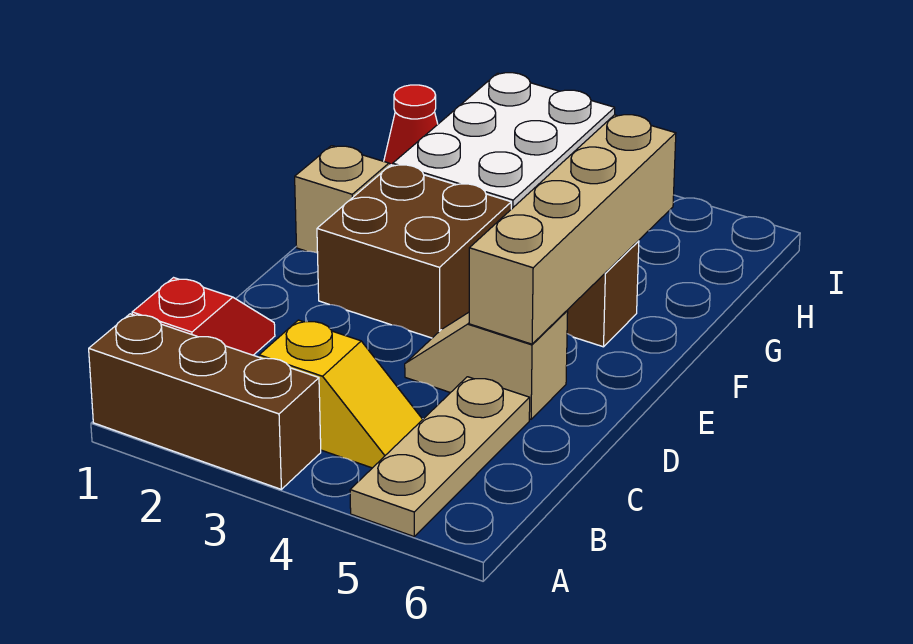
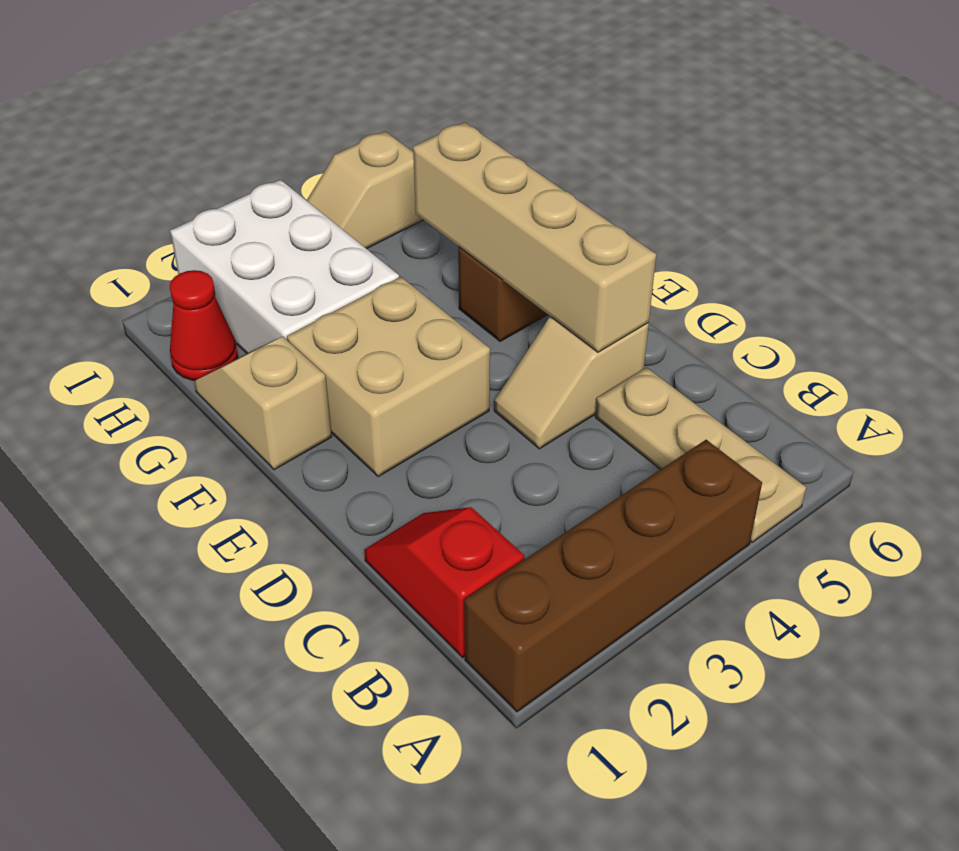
brown brick A1:A3 level 1 -> brown brick A1:A4 level 1
yellow slope B3:B4 level 1 top 3 -> none
brown brick E2:F3 level 1 -> tan brick E2:F3 level 1
none -> tan slope I4:I5 level 1 top 5

